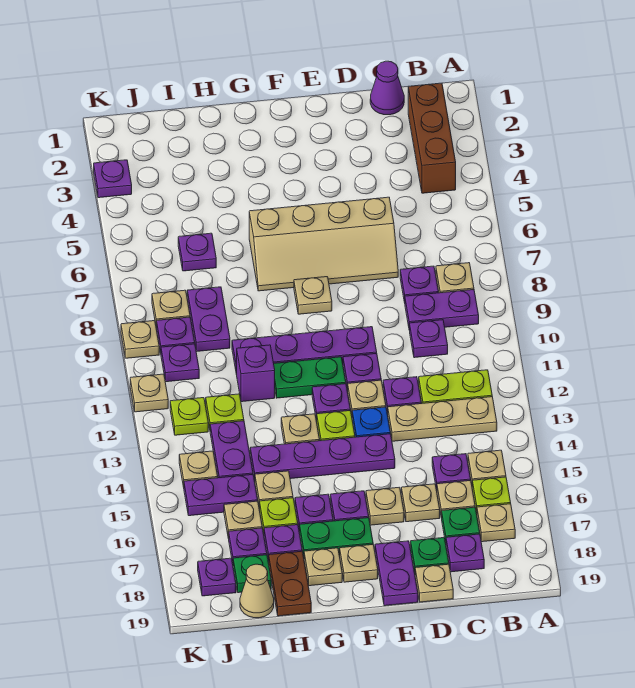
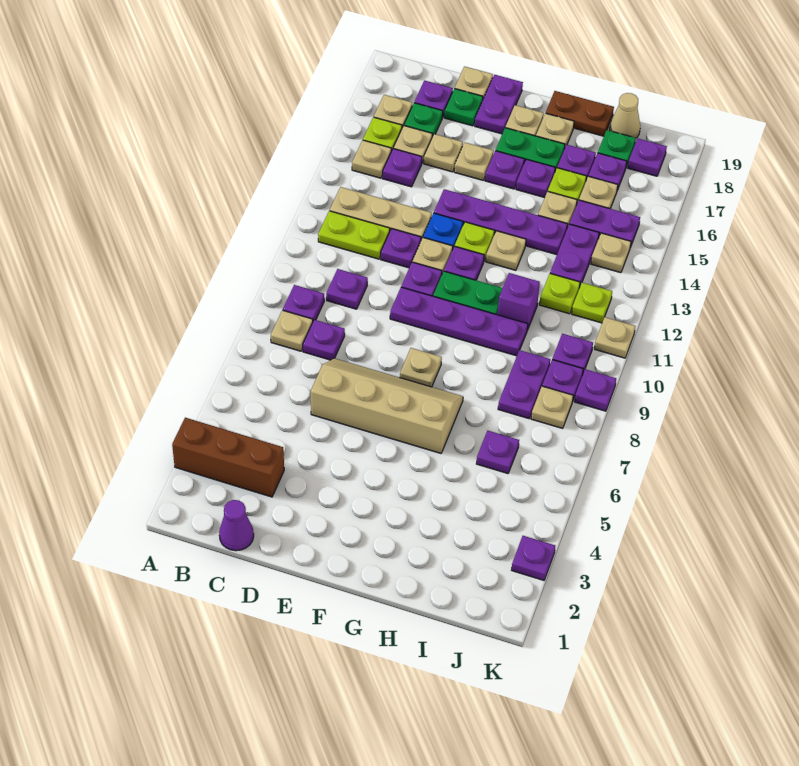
brown brick B2:B4 level 1 -> brown brick A3:C3 level 1
purple plate B9:C9 level 1 -> purple plate B9 level 1
brown plate H18:H19 level 1 -> brown plate G19:H19 level 1
tan plate K9 level 1 -> purple plate K9 level 1

